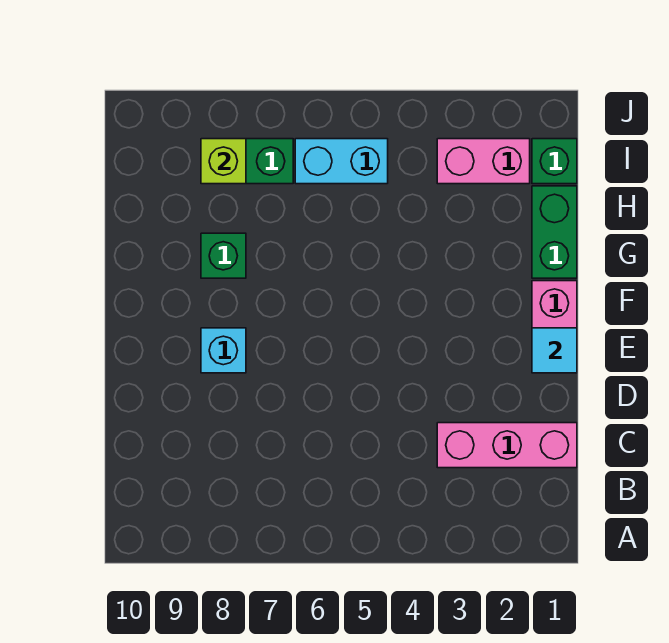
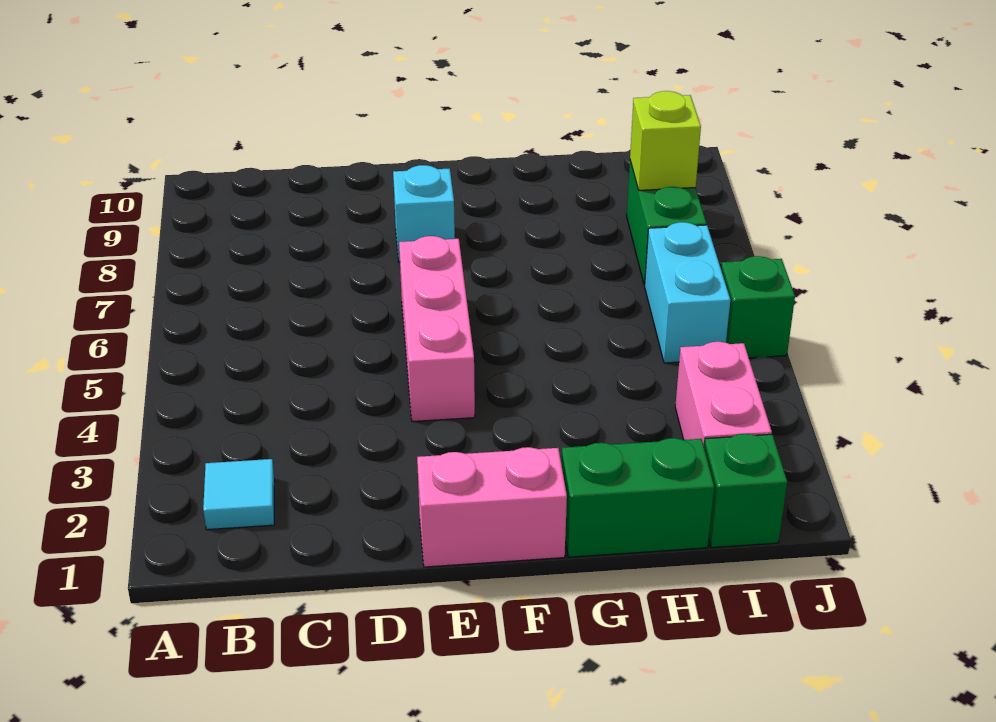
pink brick C1:C3 level 1 -> pink brick E4:E6 level 1
cyan tile E1 level 2 -> cyan tile B2 level 1
green brick G8 level 1 -> green brick J5 level 1

